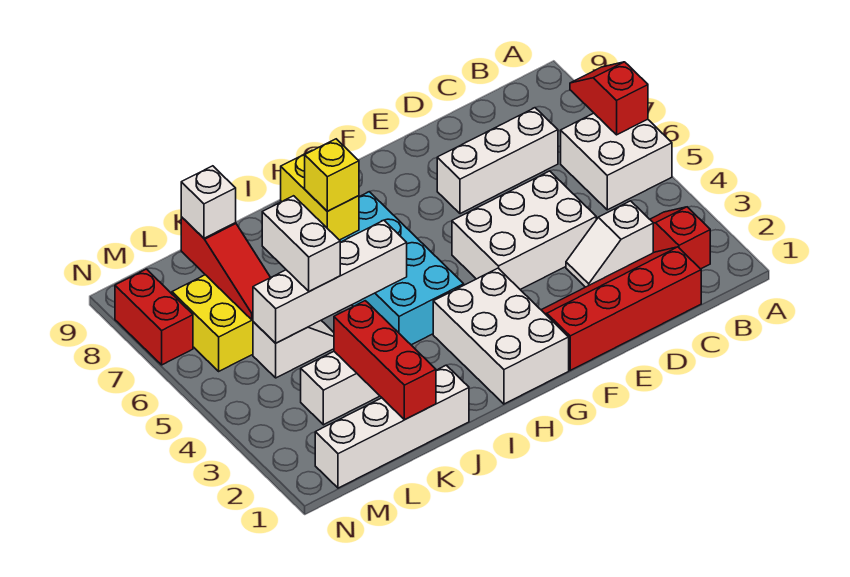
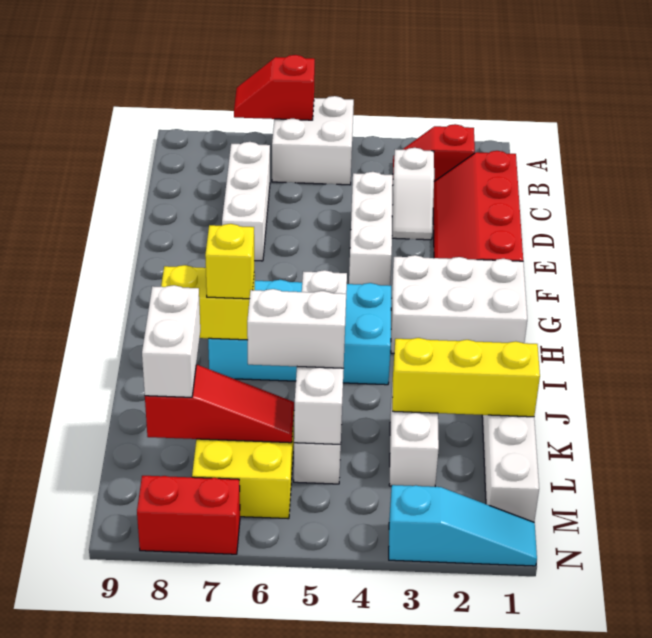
white brick D4:F5 level 1 -> white brick D4:F4 level 1
red brick K1:K3 level 2 -> yellow brick K1:K3 level 2
white brick L8 level 3 -> white brick K8:L8 level 3
none -> cyan slope N1:N3 level 1 top 3

